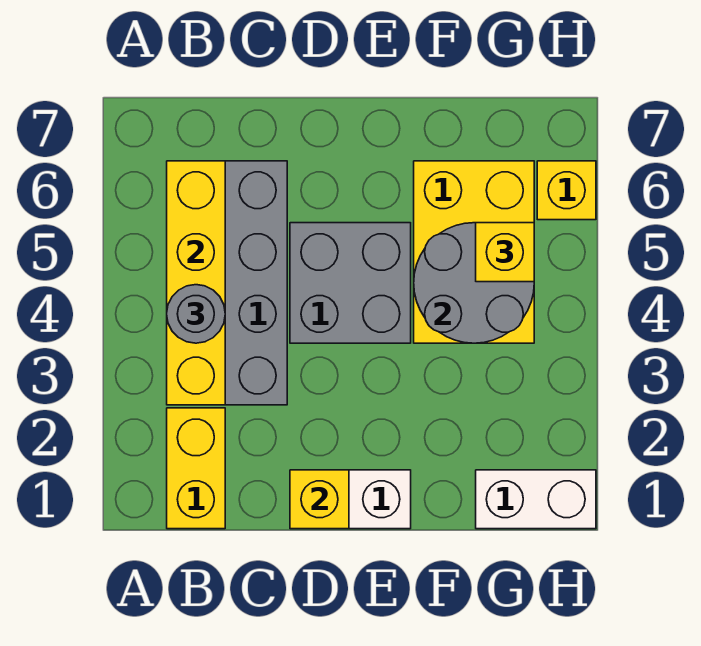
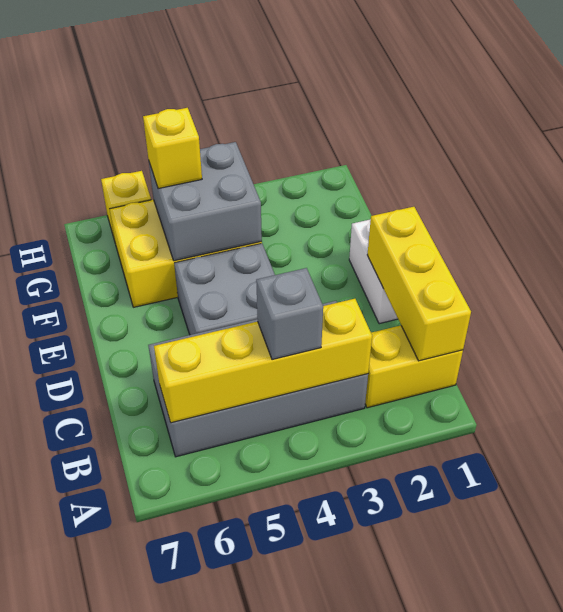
grey round brick B4 level 3 -> grey brick B4 level 3
yellow brick D1 level 2 -> yellow brick B1:D1 level 2
grey round brick F4:G5 level 2 -> grey brick F4:G5 level 2
white brick G1:H1 level 1 -> none

